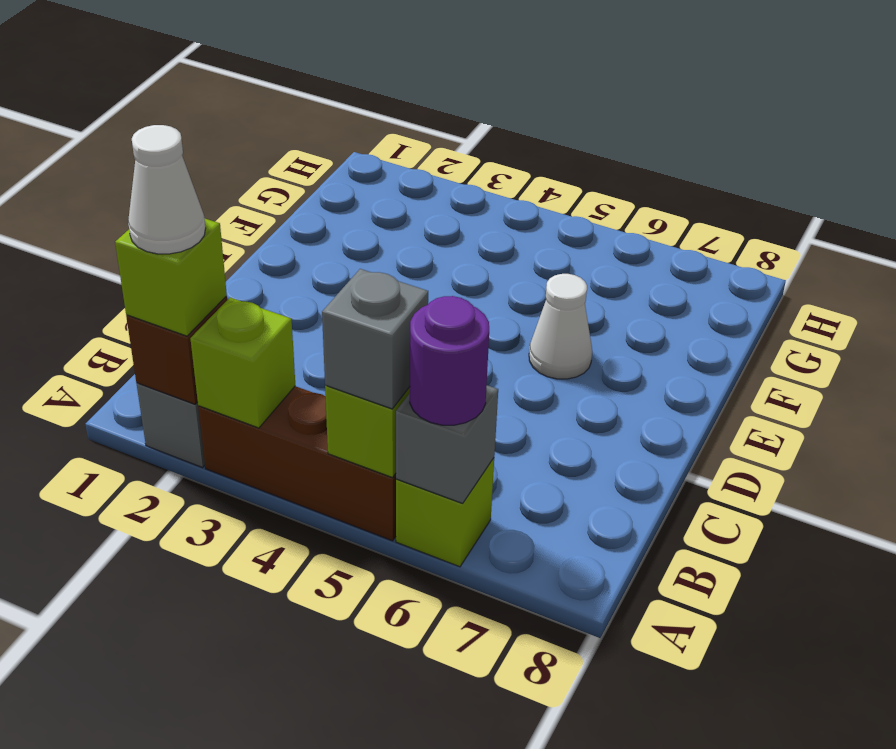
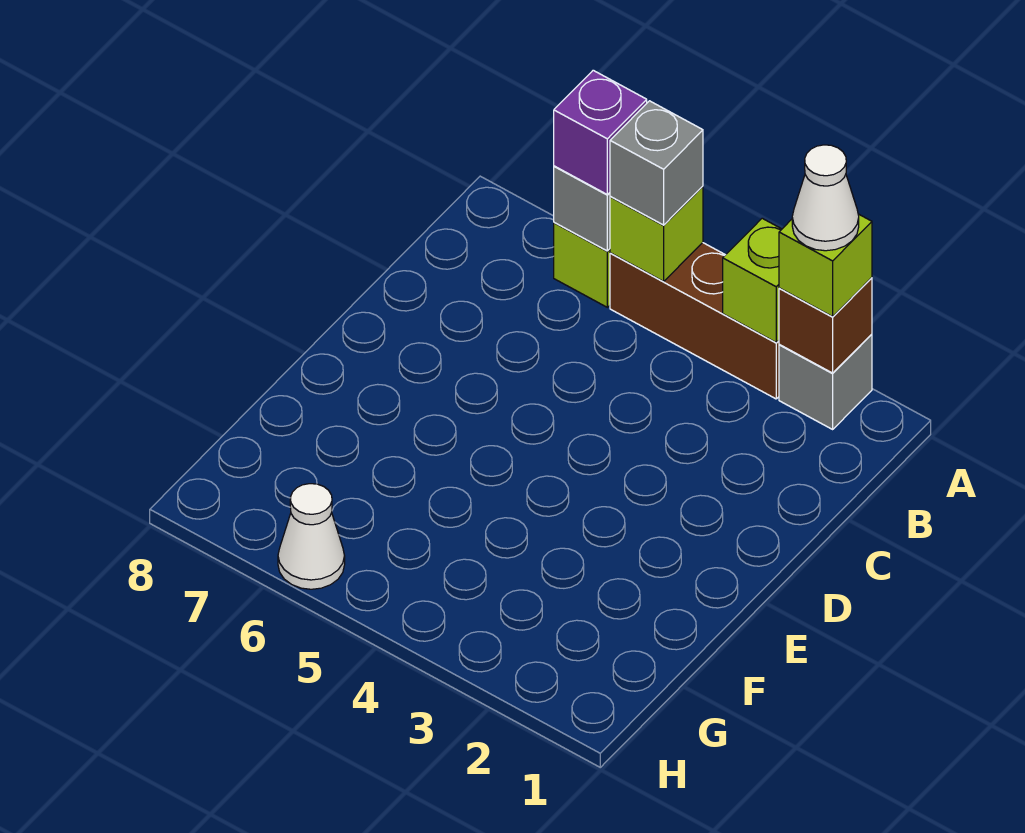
purple round brick A6 level 3 -> purple brick A6 level 3
white cone E6 level 1 -> white cone H6 level 1

